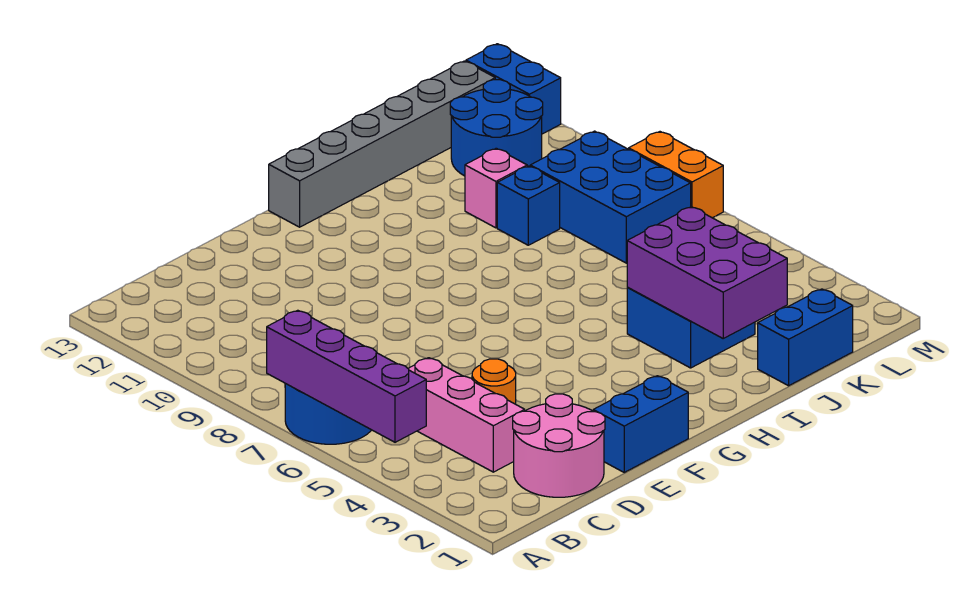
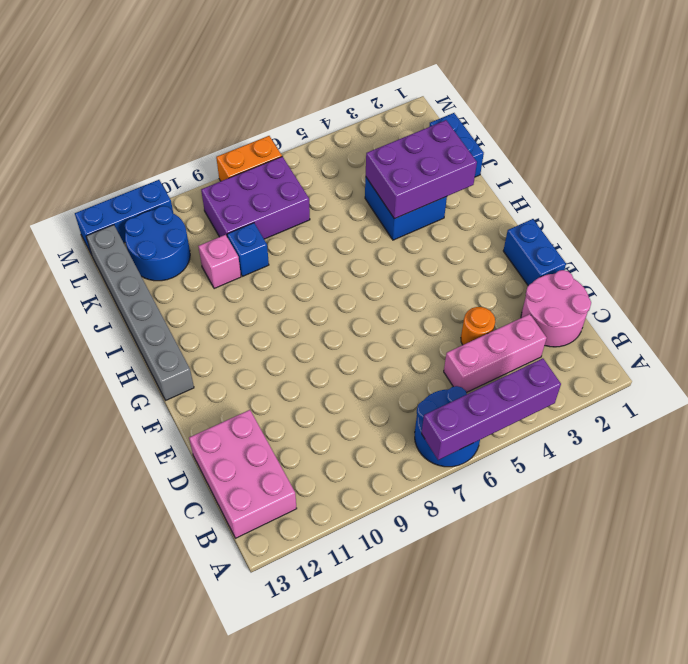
none -> pink brick B12:D13 level 1
blue brick K7:L9 level 1 -> purple brick K7:L9 level 1
blue brick M12:M13 level 1 -> blue brick M11:M13 level 1

